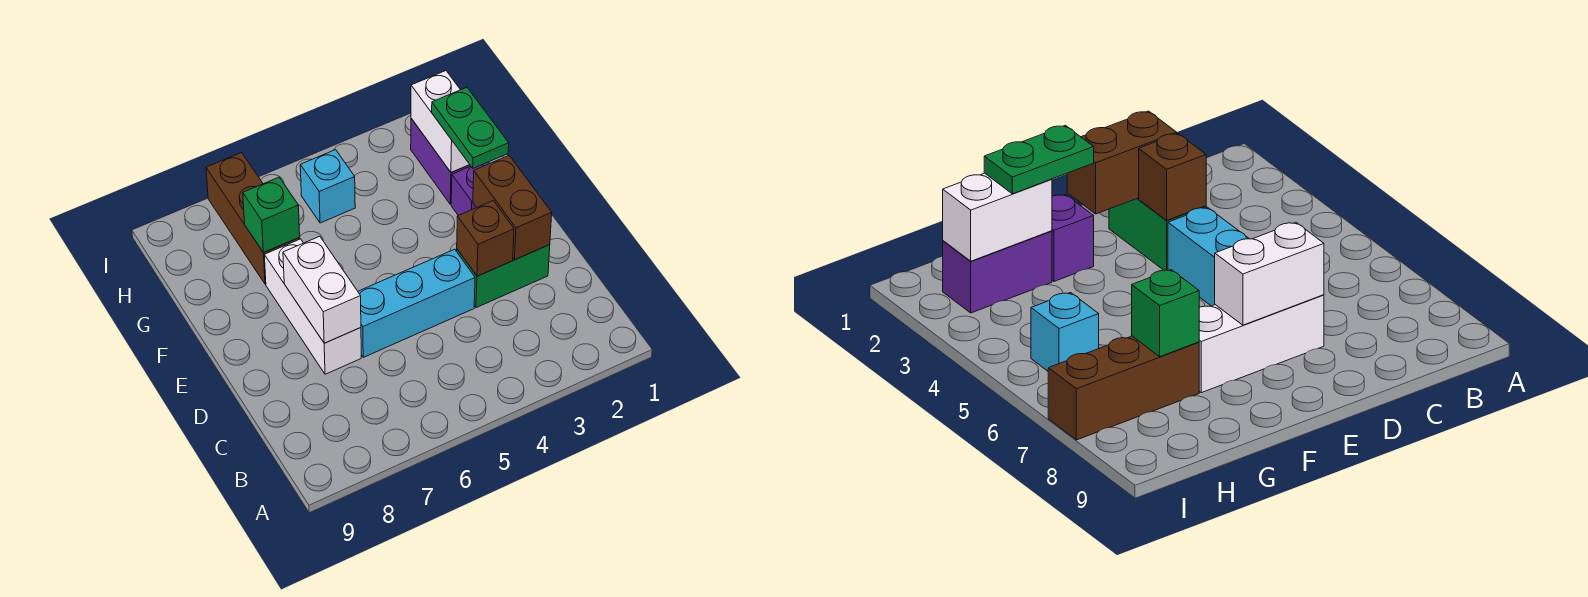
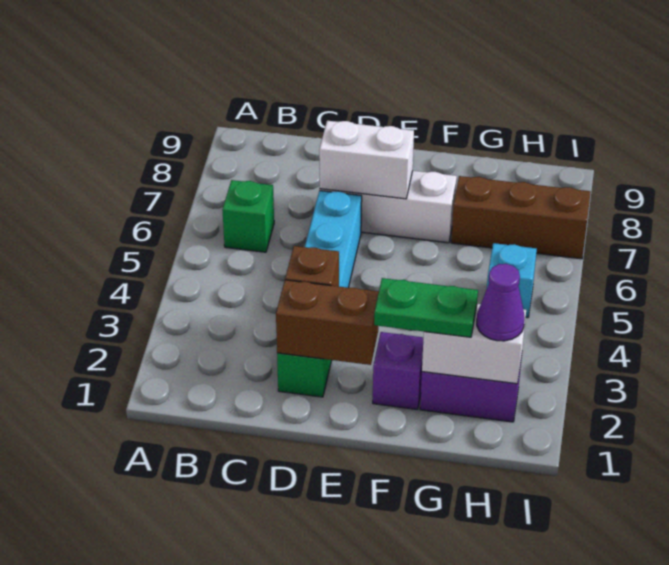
green brick G7 level 2 -> green brick B6 level 1
none -> purple cone H2 level 3

